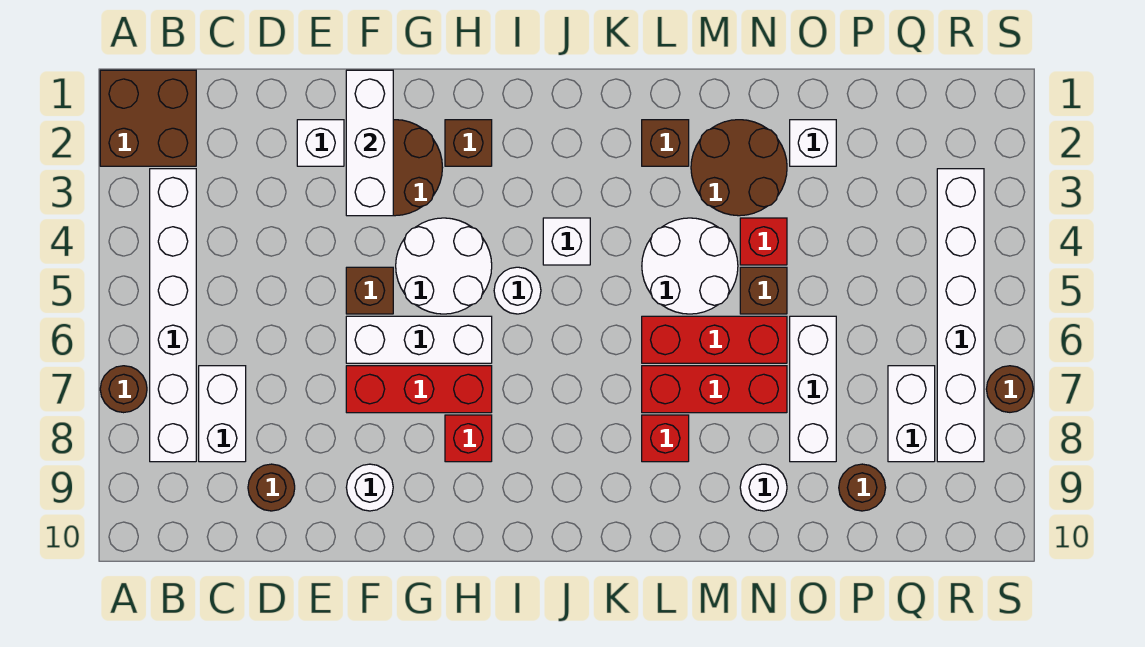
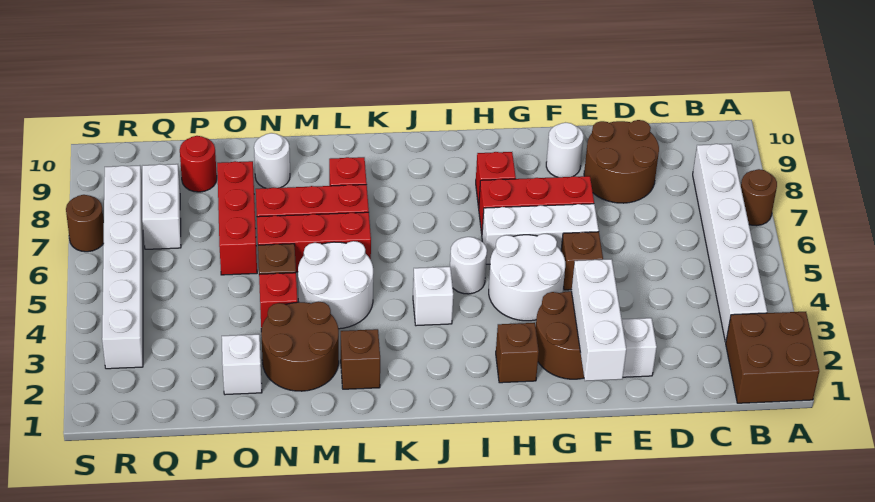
white brick C7:C8 level 1 -> none
brown round brick D9 level 1 -> brown round brick D8:E9 level 1
white brick O6:O8 level 1 -> red brick O6:O8 level 1
brown round brick P9 level 1 -> red round brick P9 level 1

